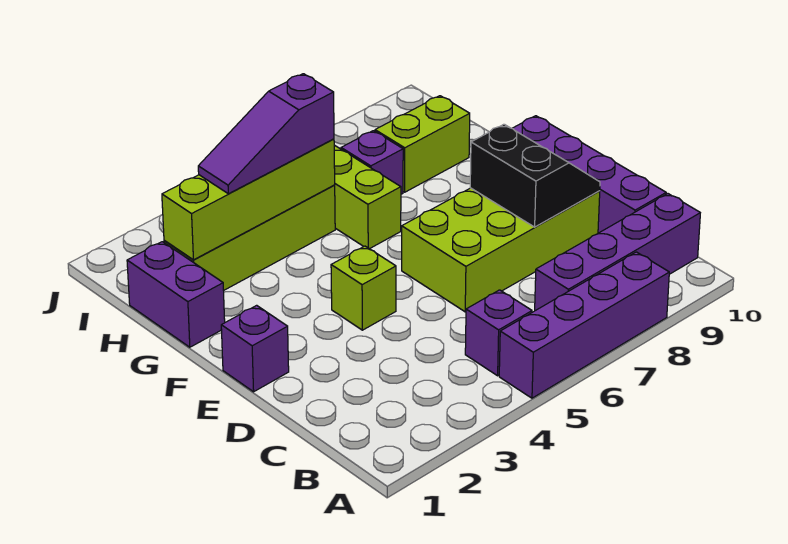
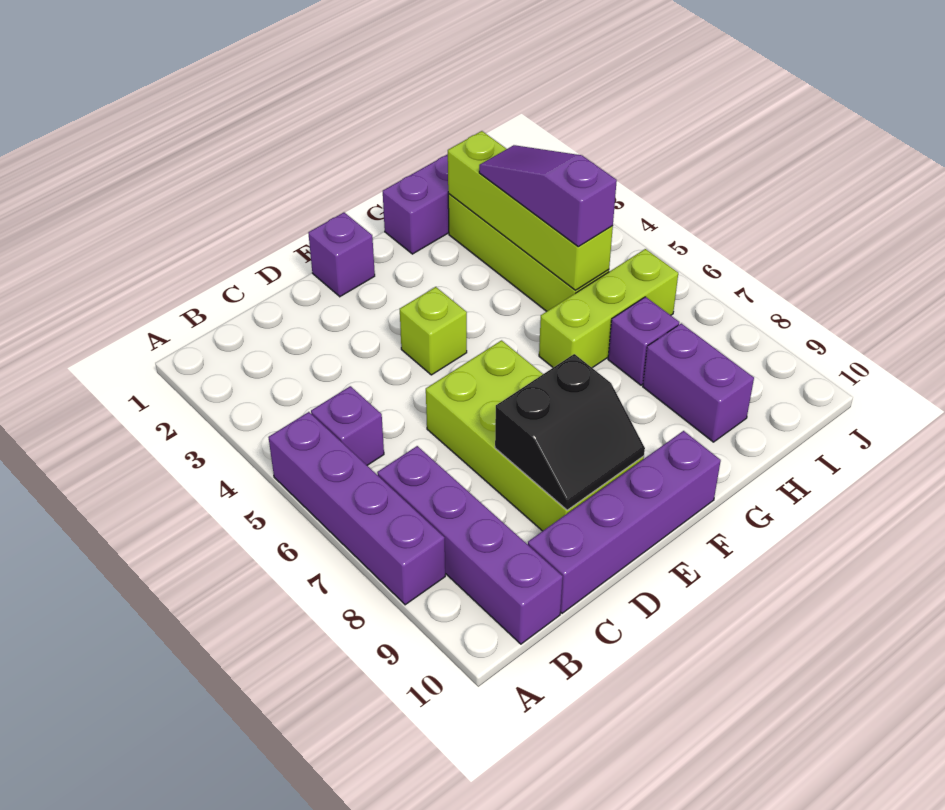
lime brick H8:H9 level 1 -> purple brick H8:H9 level 1

